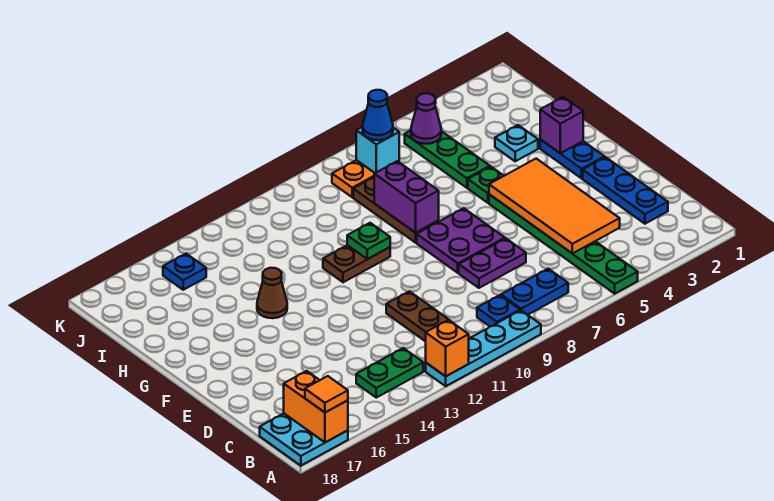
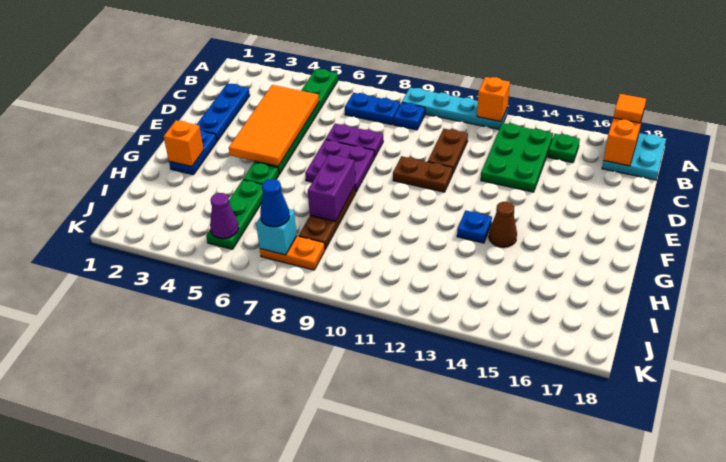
green plate B13:B14 level 1 -> green plate B13:D14 level 1
purple brick G2 level 2 -> orange brick G2 level 2
brown plate G10:G11 level 1 -> brown plate E10:E11 level 1
green plate G10 level 2 -> green plate B15 level 1
cyan plate H3 level 1 -> none
blue plate J15 level 1 -> blue plate G13 level 1

